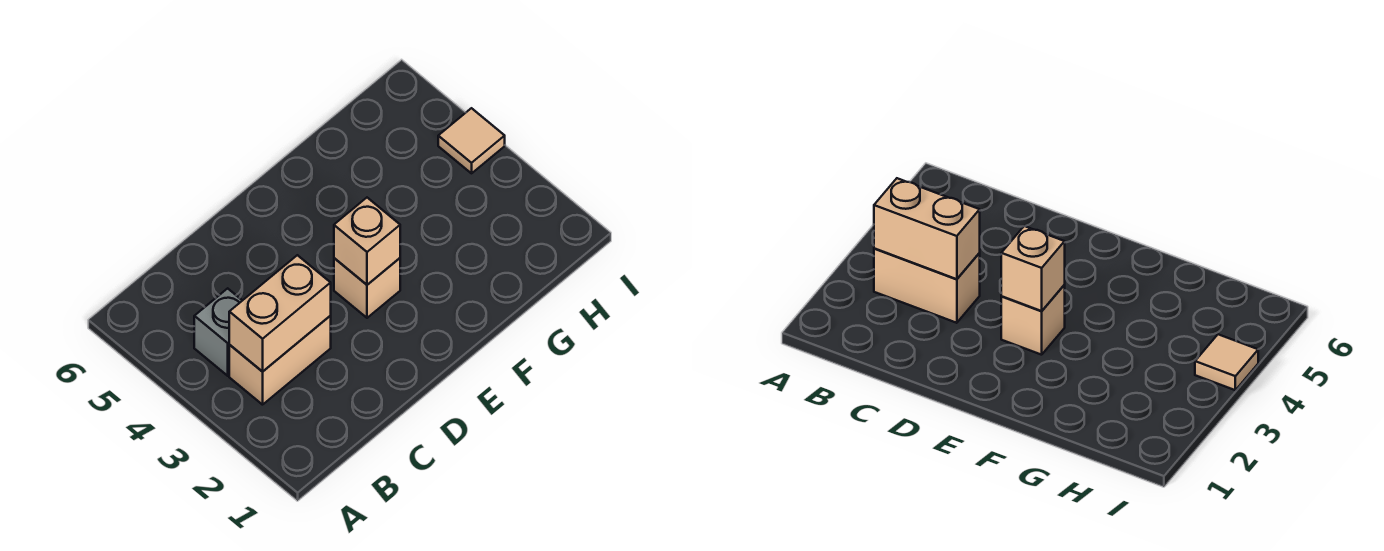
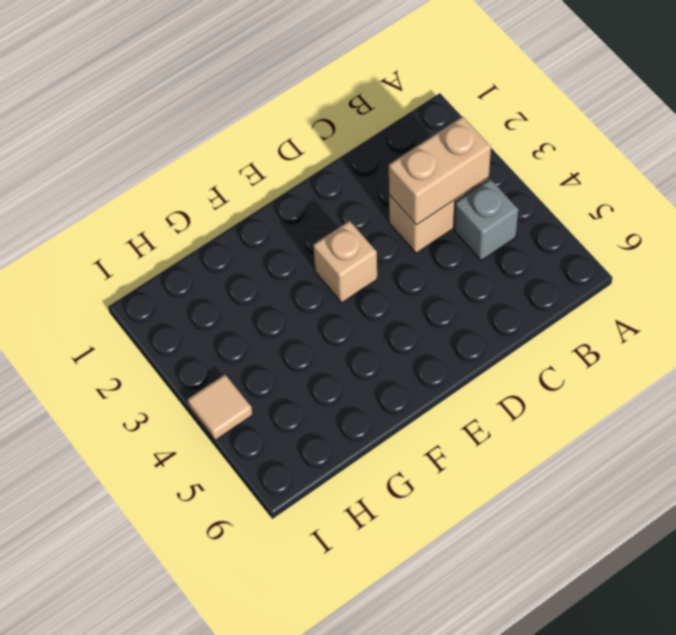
tan brick E3 level 2 -> none

